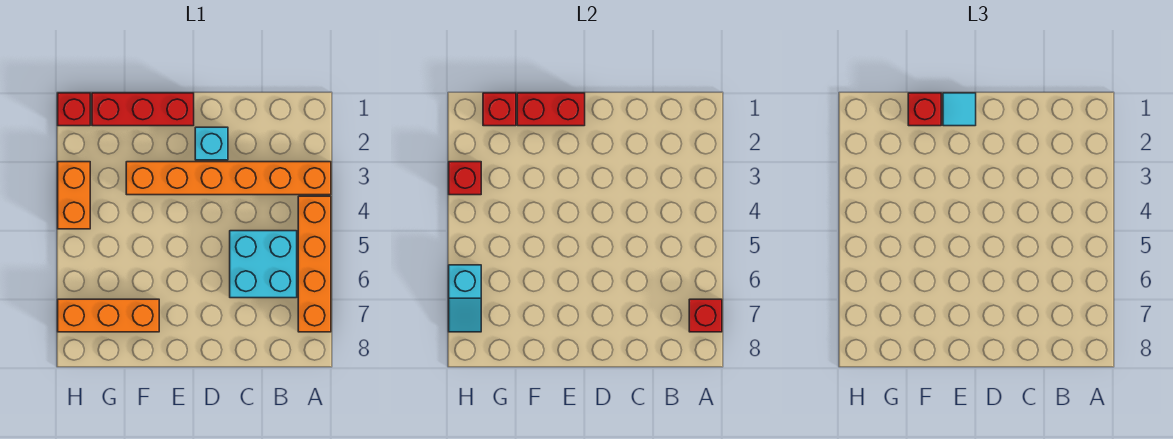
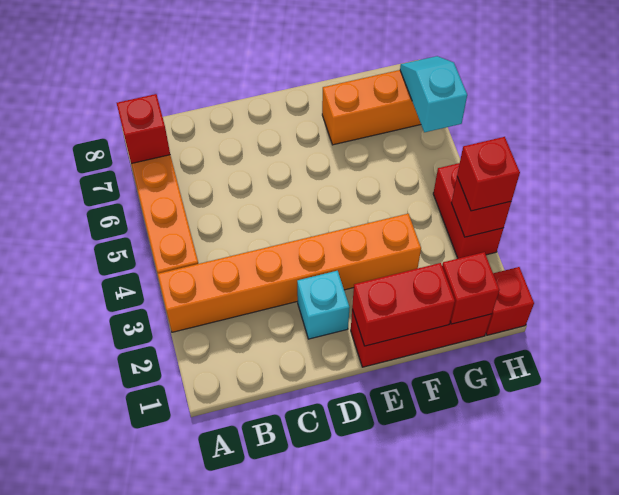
cyan brick B5:C6 level 1 -> none
cyan tile E1 level 3 -> none
red brick F1 level 3 -> red brick H3 level 3
orange brick H3:H4 level 1 -> red brick H3:H4 level 1

